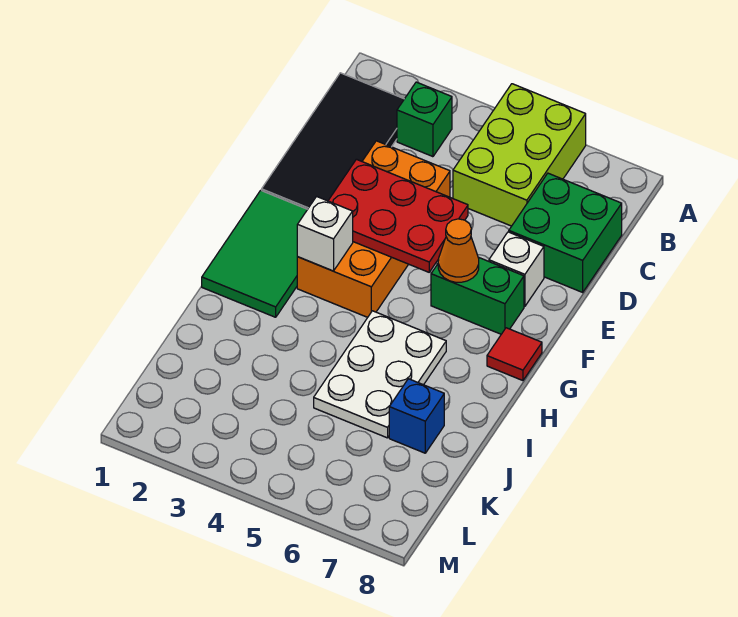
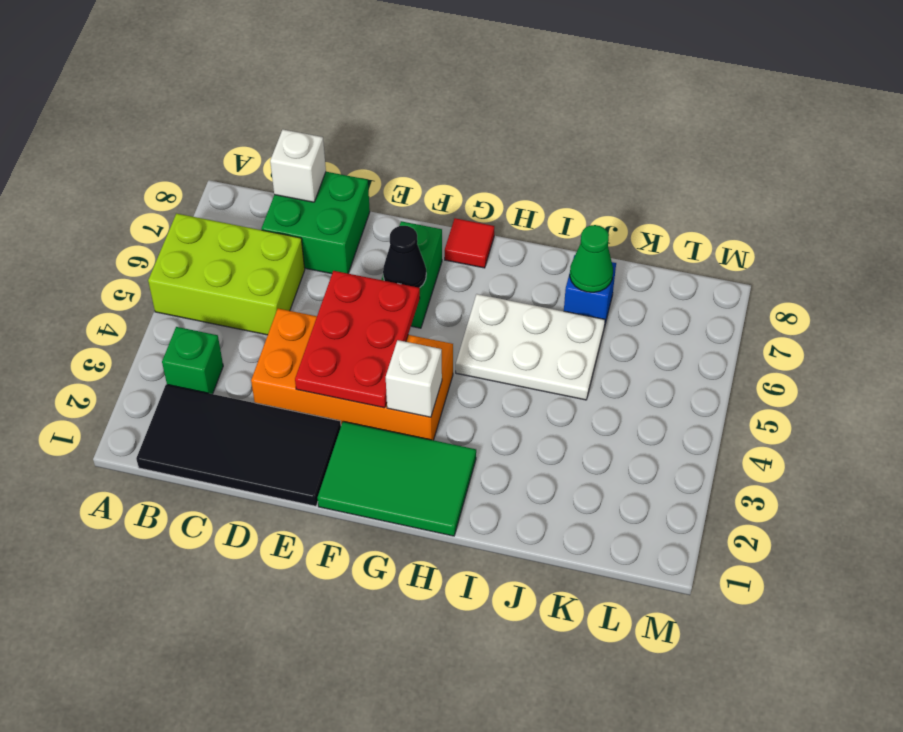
white brick E7 level 1 -> white brick C8 level 2
orange cone F6 level 2 -> black cone F6 level 2
none -> green cone J7 level 2

